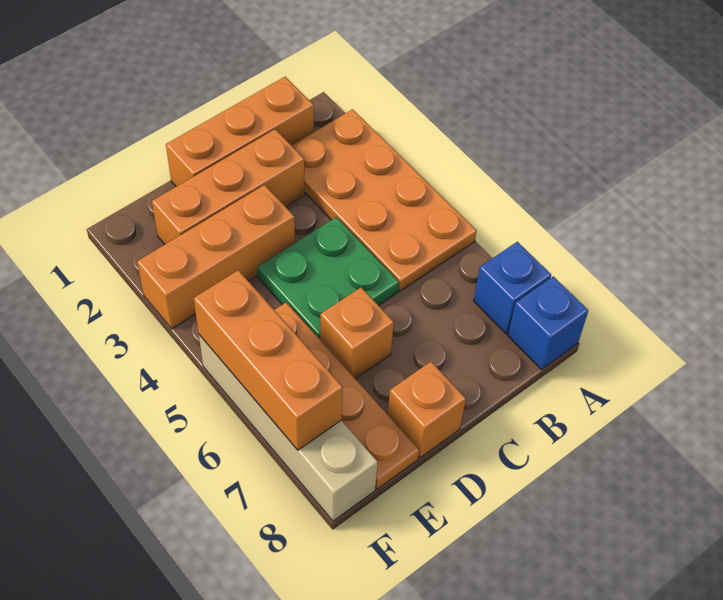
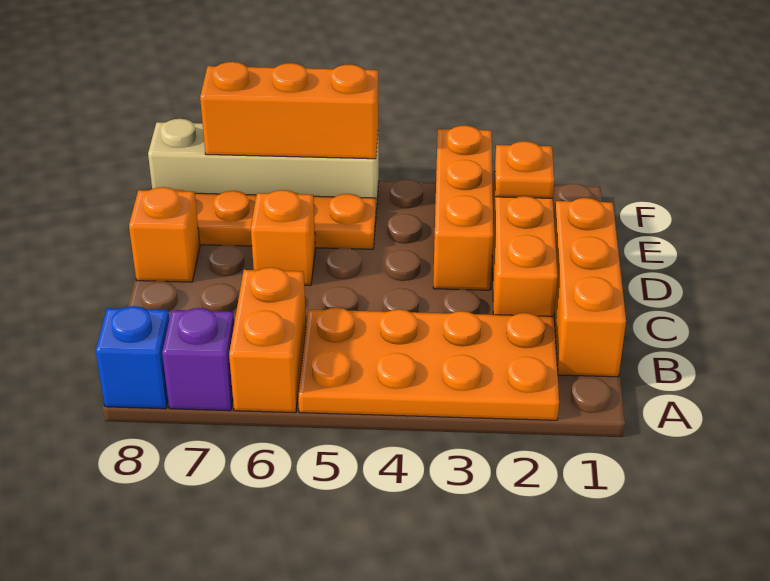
none -> orange brick A6:B6 level 1
blue brick A7 level 1 -> purple brick A7 level 1
green plate C4:D5 level 1 -> none
none -> orange plate E2 level 2

